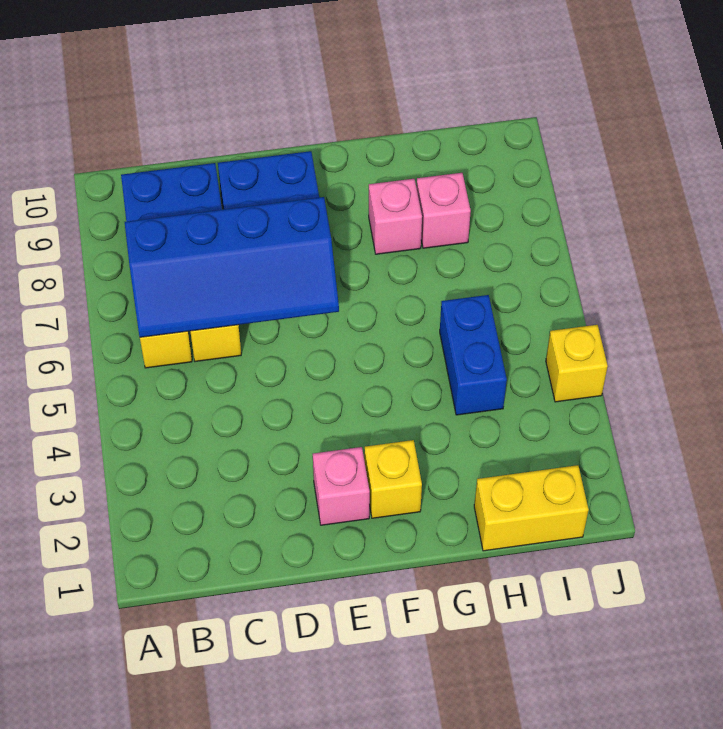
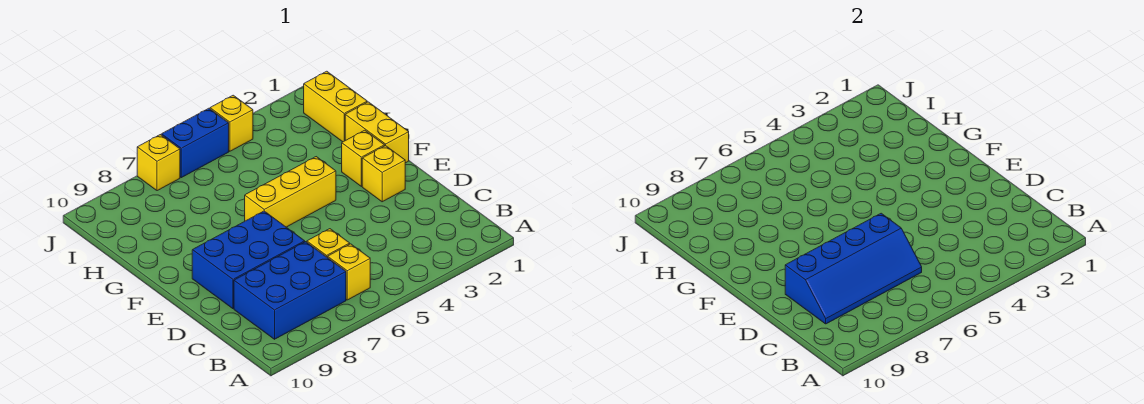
blue slope B6:E7 level 2 top 7 -> blue slope C6:D9 level 2 top D
pink brick E2 level 1 -> yellow brick E2 level 1
none -> yellow brick F1:G1 level 1
none -> yellow brick F4:F6 level 1
pink brick G8 level 1 -> none
blue brick H4:H5 level 1 -> blue brick J5:J6 level 1
pink brick H8 level 1 -> none
none -> yellow brick J7 level 1

